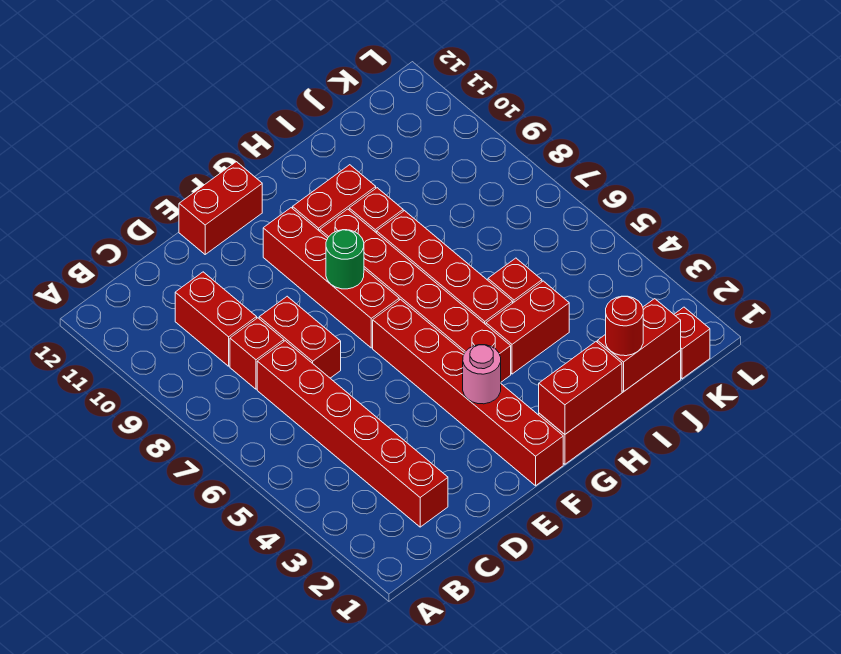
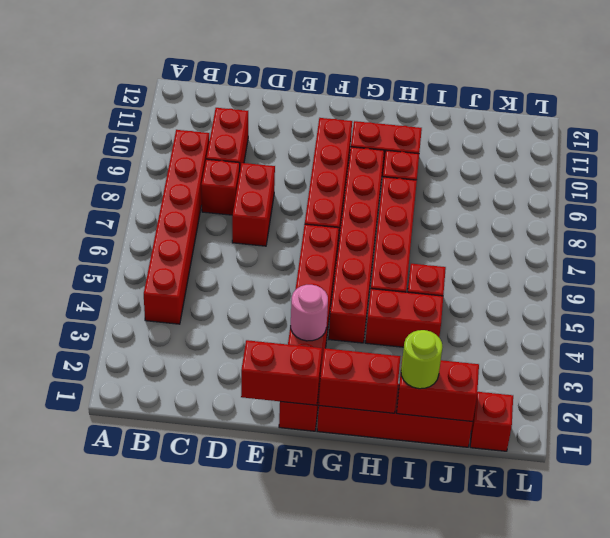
red brick C2:C7 level 1 -> red brick B4:B9 level 1
red brick E12:F12 level 1 -> red brick E1:F1 level 2
green round brick F8 level 2 -> none
red round brick I1 level 3 -> lime round brick I1 level 3

